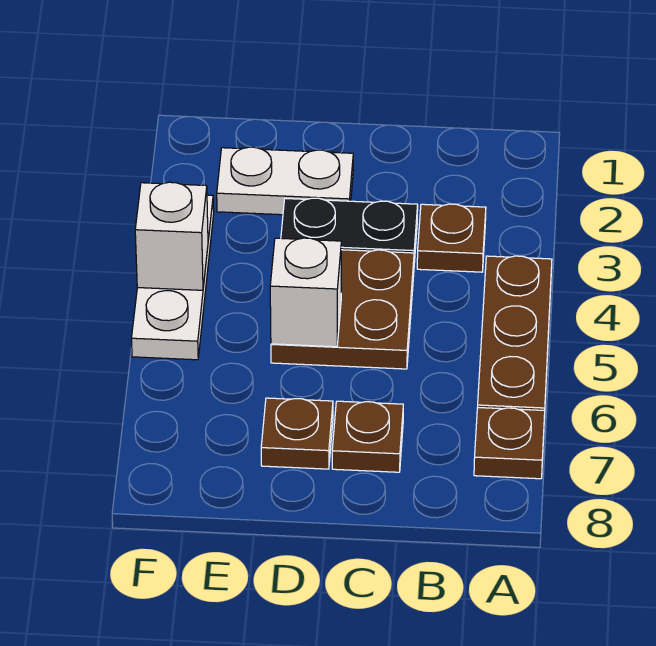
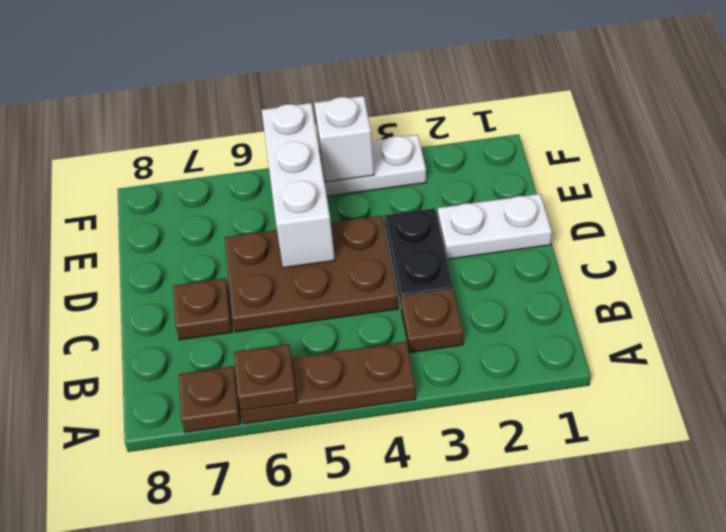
brown plate C4:D5 level 1 -> brown plate C4:D6 level 1
white plate D2:E2 level 1 -> white plate D1:D2 level 1
white brick D5 level 2 -> white brick D5:F5 level 2
brown plate D7 level 1 -> brown plate A6 level 2

